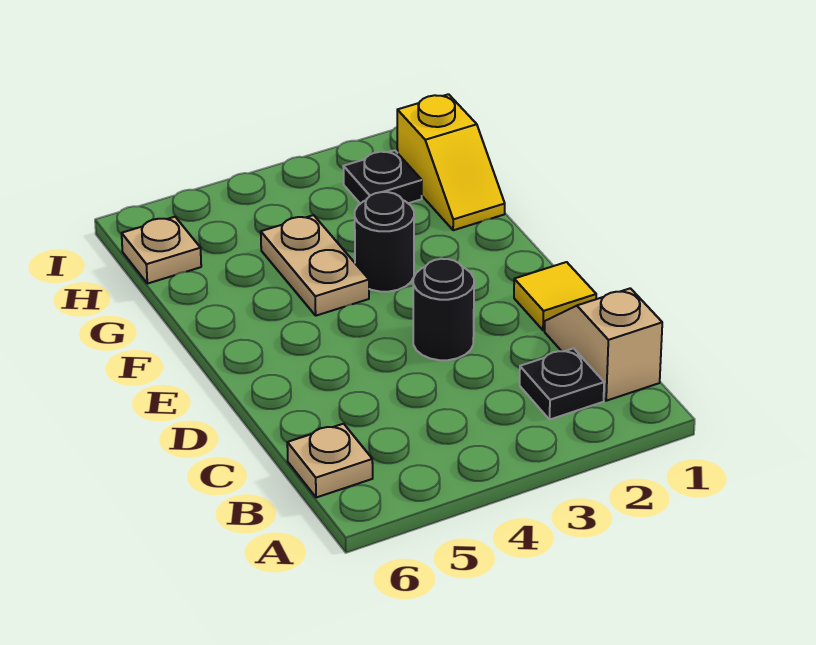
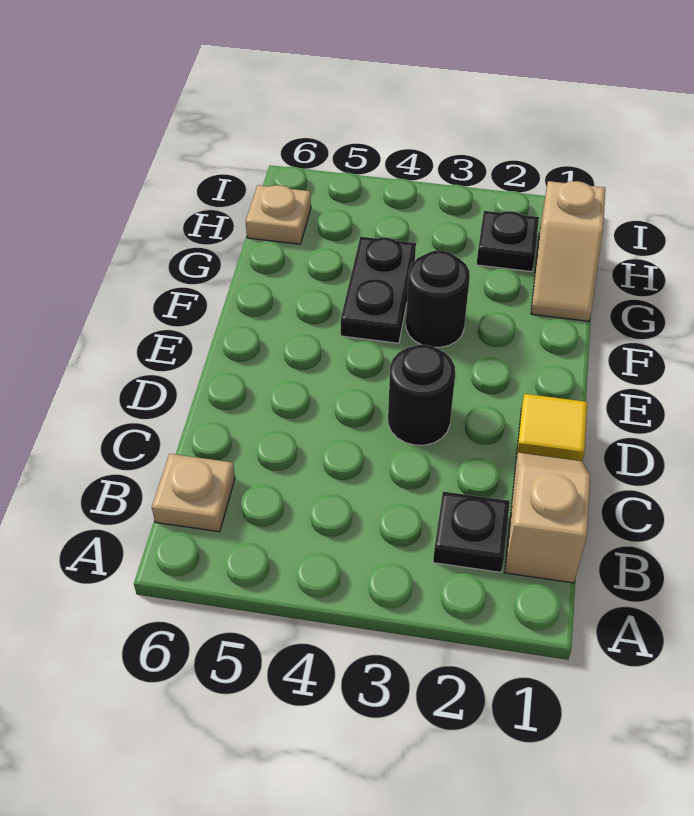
tan plate F4:G4 level 1 -> black plate F4:G4 level 1
yellow slope G1:H1 level 1 top H -> tan slope G1:H1 level 1 top H

